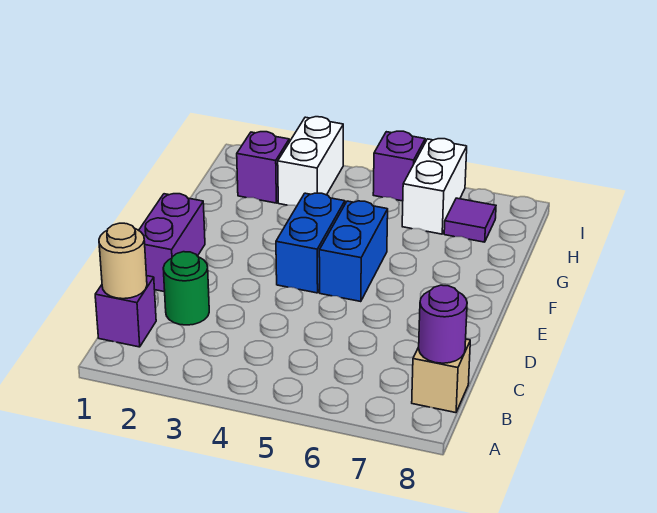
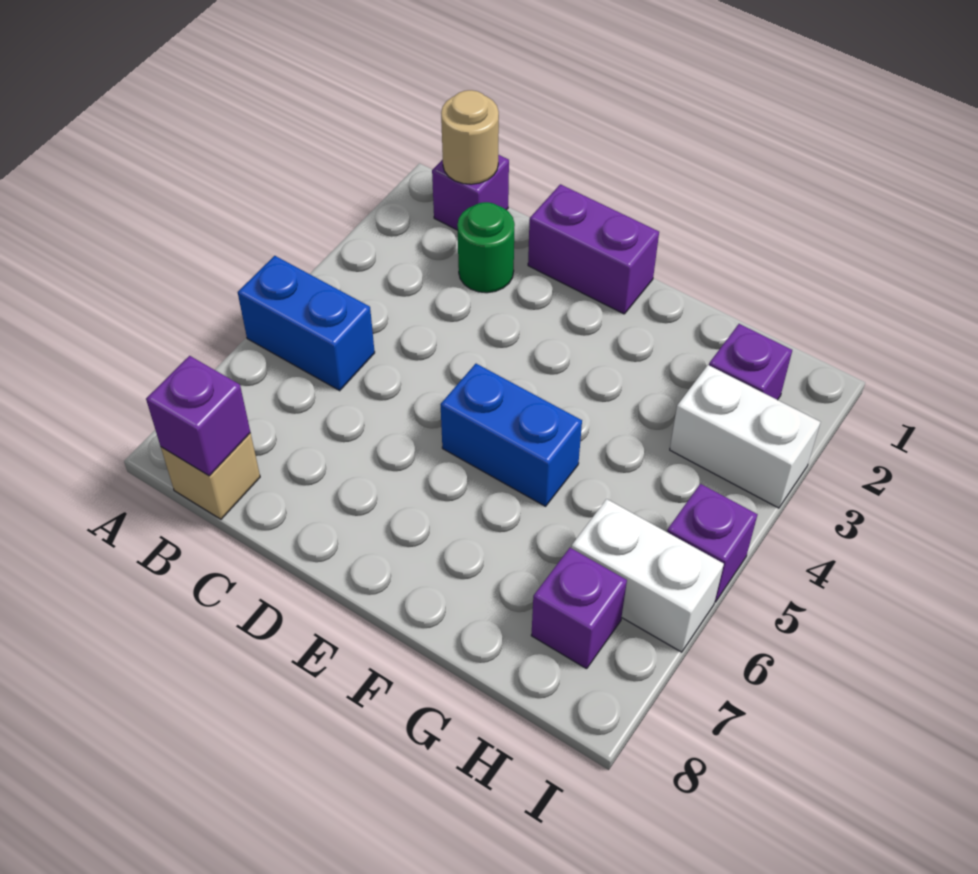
purple round brick B8 level 2 -> purple brick B8 level 2
blue brick E4:F4 level 1 -> blue brick A5:B5 level 1
purple tile H7 level 1 -> purple brick H7 level 1

